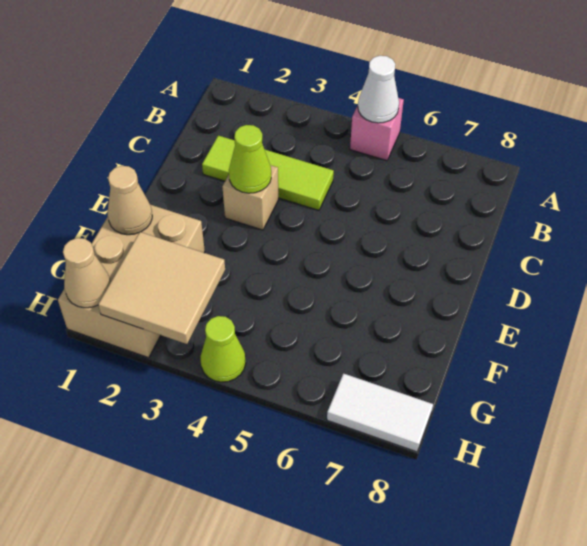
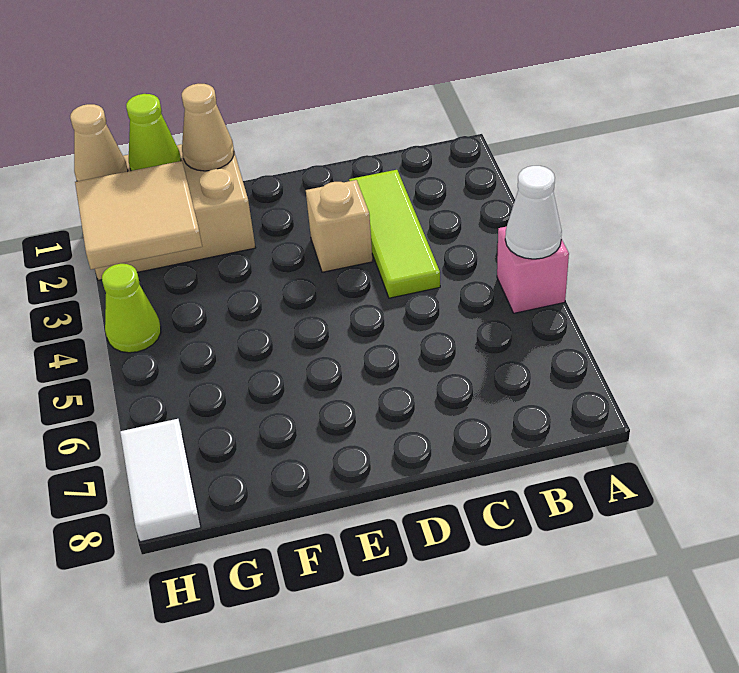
lime cone D3 level 2 -> lime cone G1 level 2

